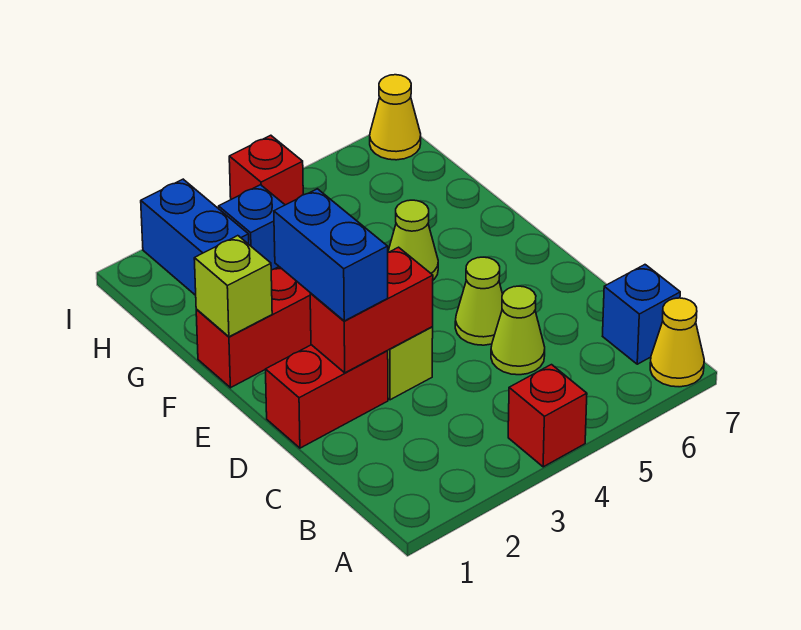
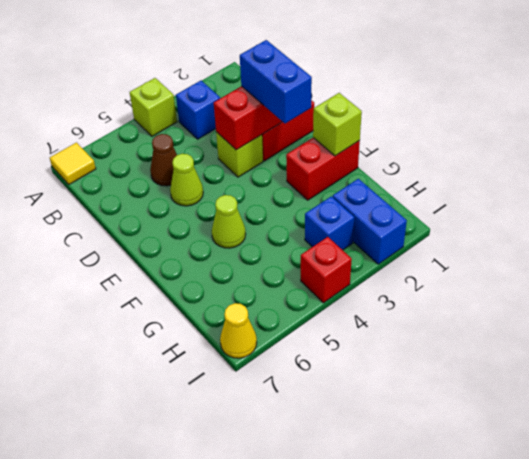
red brick A4 level 1 -> lime brick A4 level 1
yellow cone A7 level 1 -> yellow tile A7 level 1
blue brick B7 level 1 -> blue brick B3 level 1
lime cone C5 level 1 -> brown cone C5 level 1

